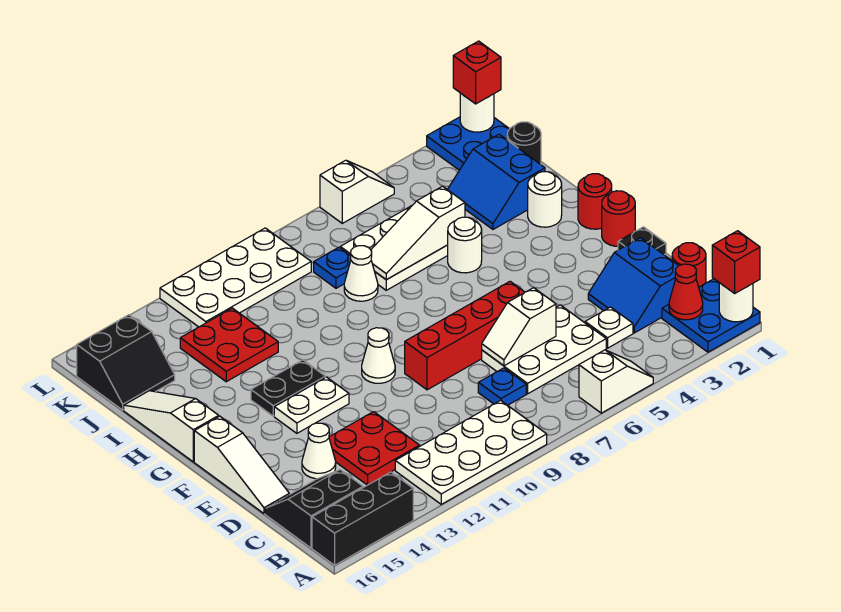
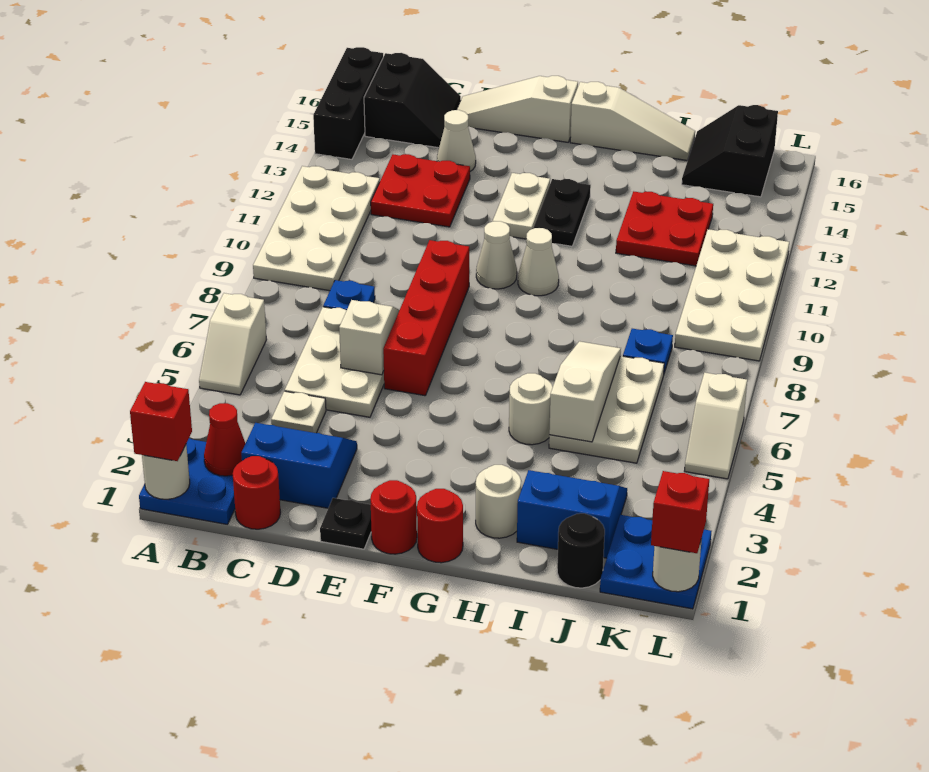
white cone I8 level 1 -> white cone G10 level 1

